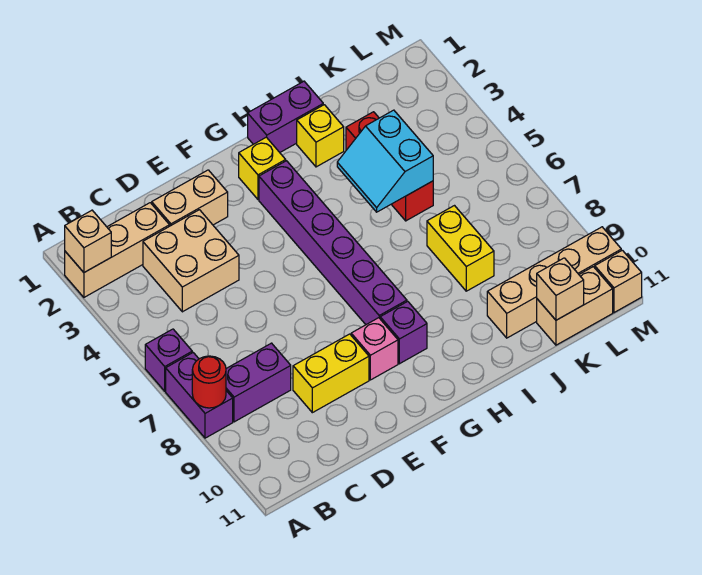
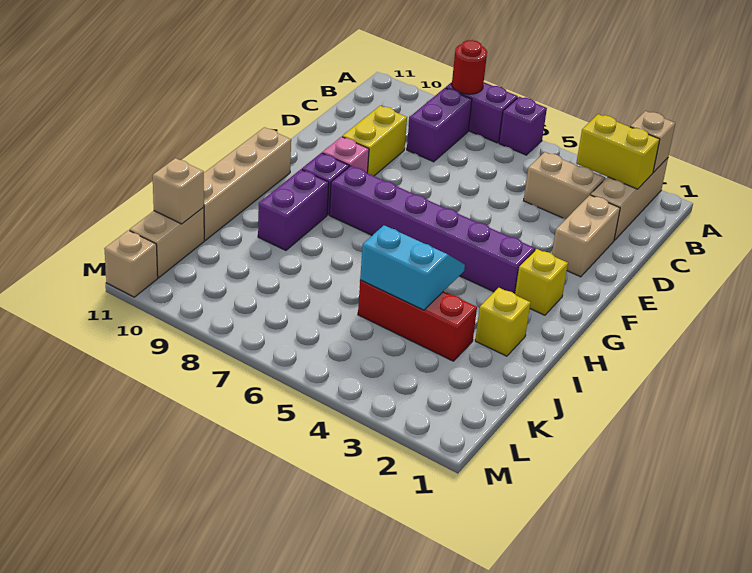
tan brick C3:D4 level 1 -> tan brick C3:C4 level 1
purple brick H1:I1 level 1 -> purple brick H9:I9 level 1
yellow brick J7:J8 level 1 -> yellow brick B2:B3 level 2
tan brick J10:M10 level 1 -> tan brick G11:J11 level 1

